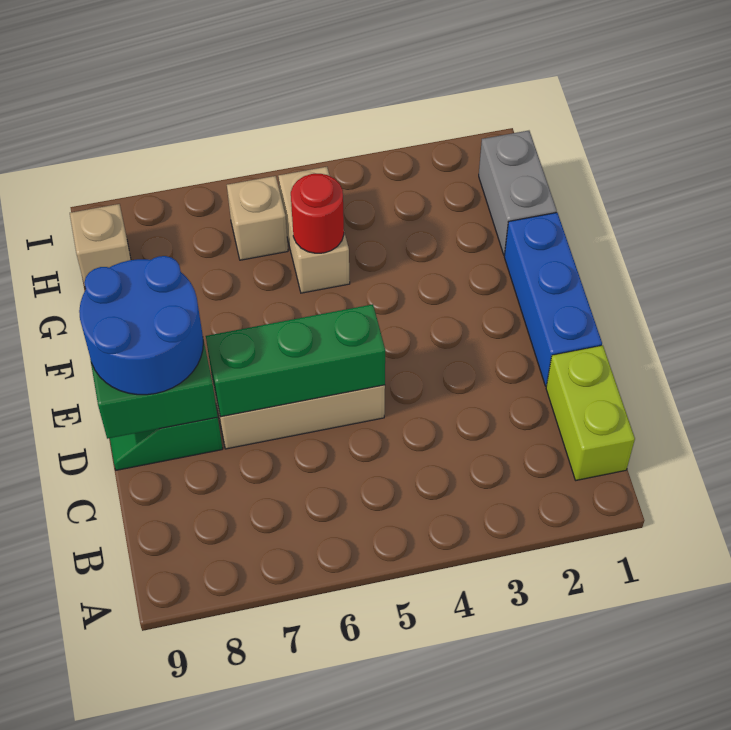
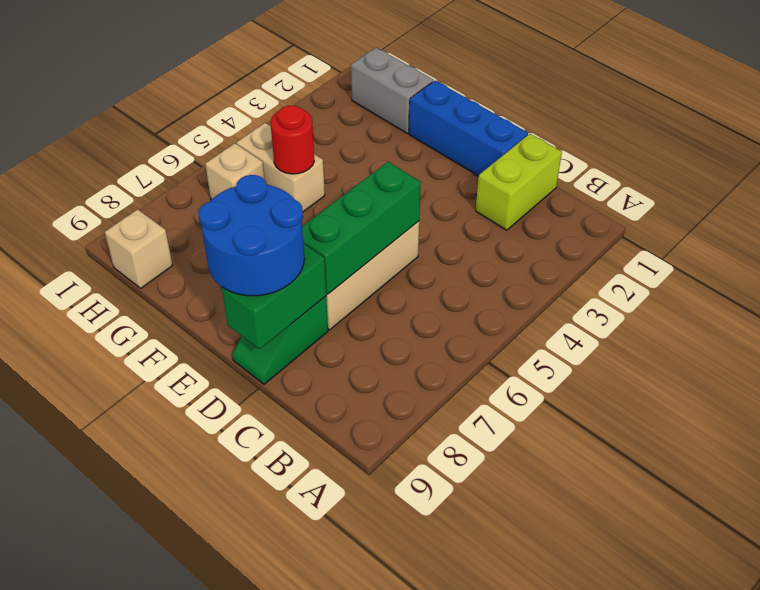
lime brick B1:C1 level 1 -> lime brick C1:C2 level 1

